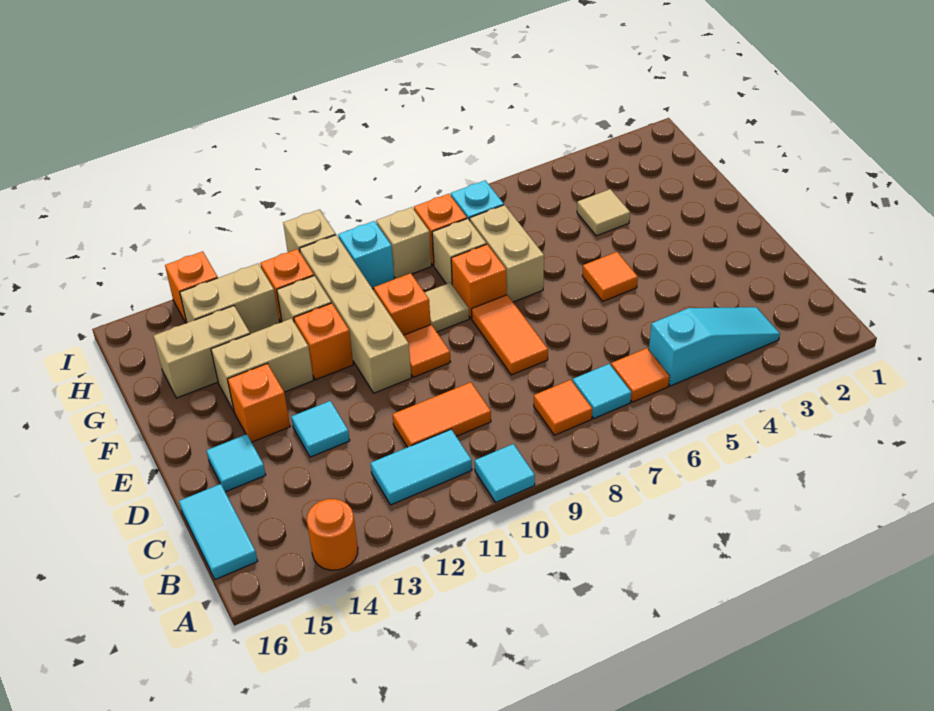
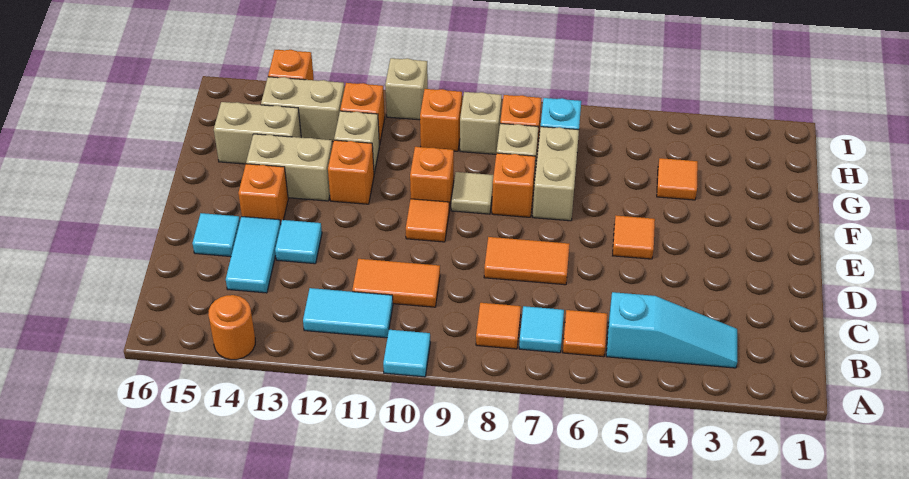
cyan tile B16:C16 level 1 -> cyan tile C14:D14 level 1
orange tile D8:E8 level 1 -> orange tile D7:D8 level 1
tan brick E11:H11 level 1 -> none
tan tile G4 level 1 -> orange tile G4 level 1
cyan brick H10 level 1 -> orange brick H10 level 1

